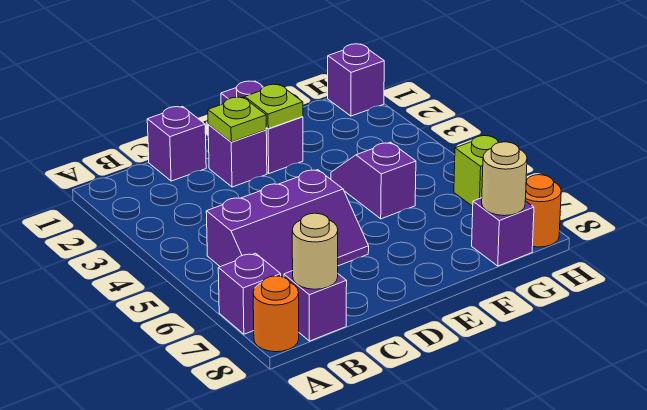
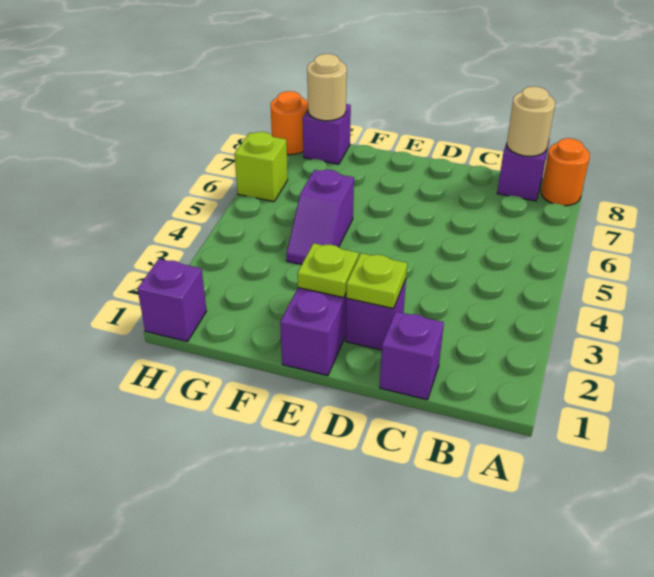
purple brick A7 level 1 -> none
purple slope B5:D6 level 1 top 5 -> none

